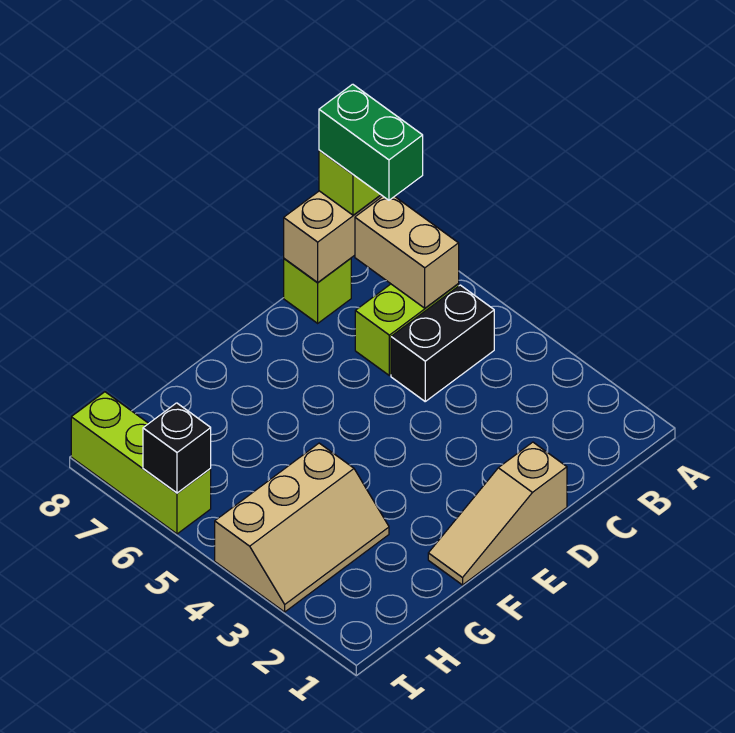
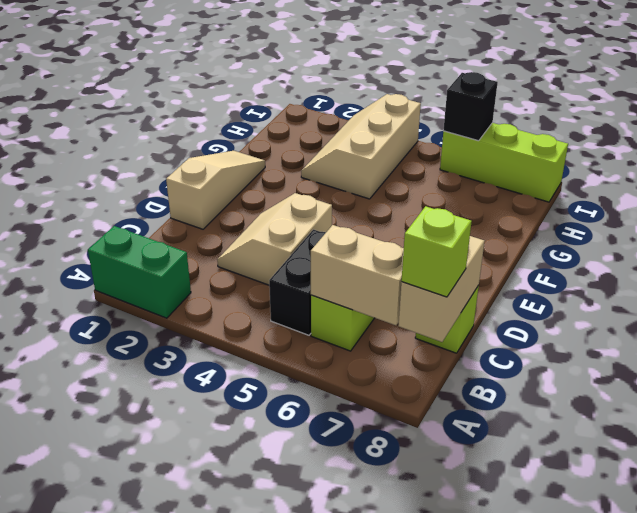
green brick B7:B8 level 4 -> green brick A1:A2 level 1
none -> tan slope C3:D4 level 1 top 4

